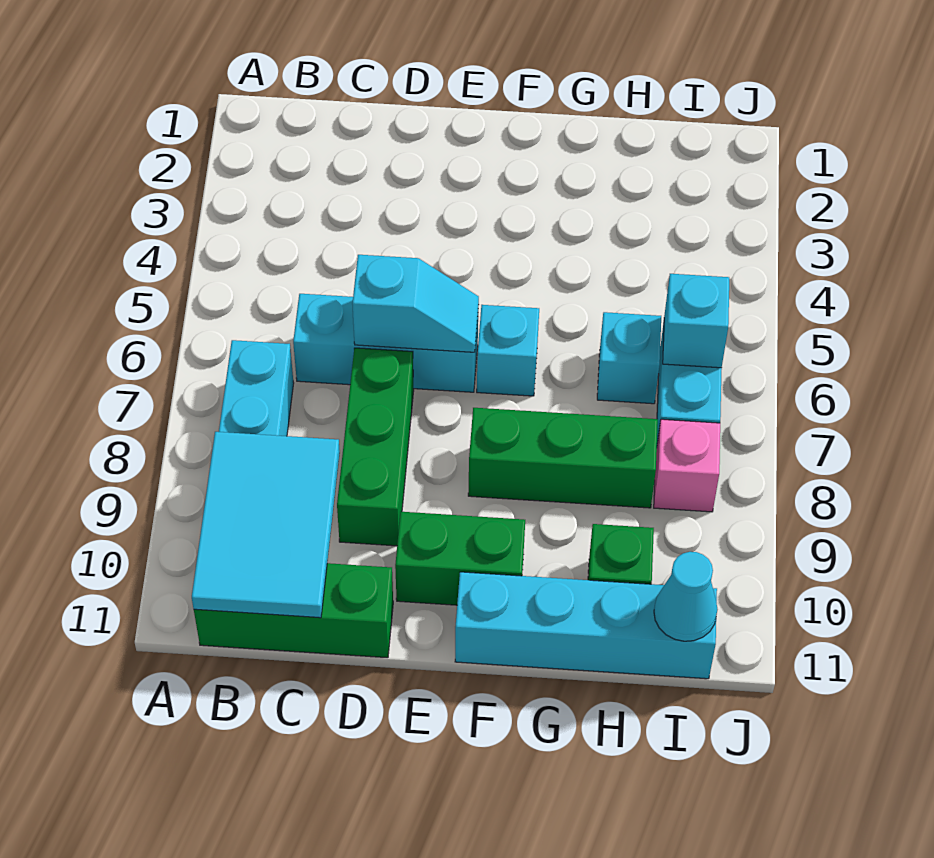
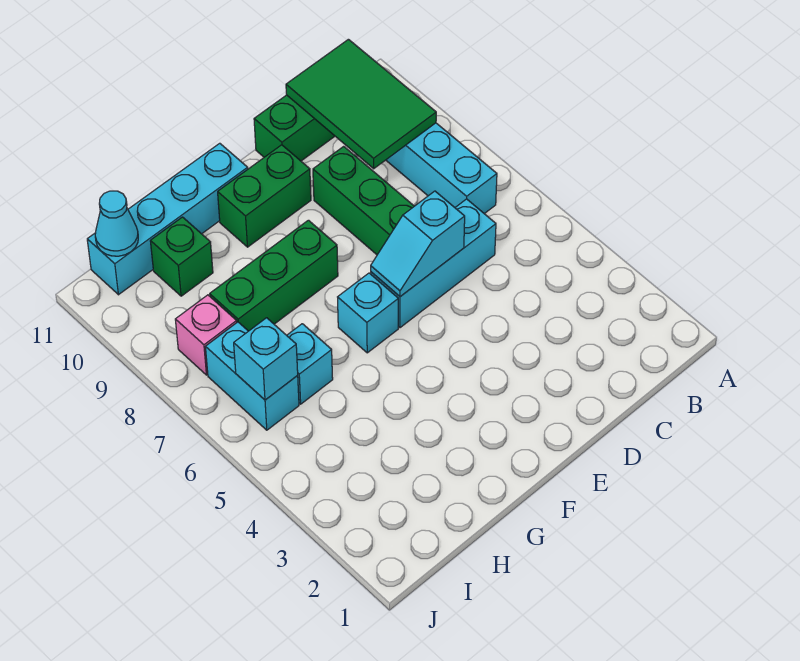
cyan tile B9:C11 level 2 -> green tile B9:C11 level 2

